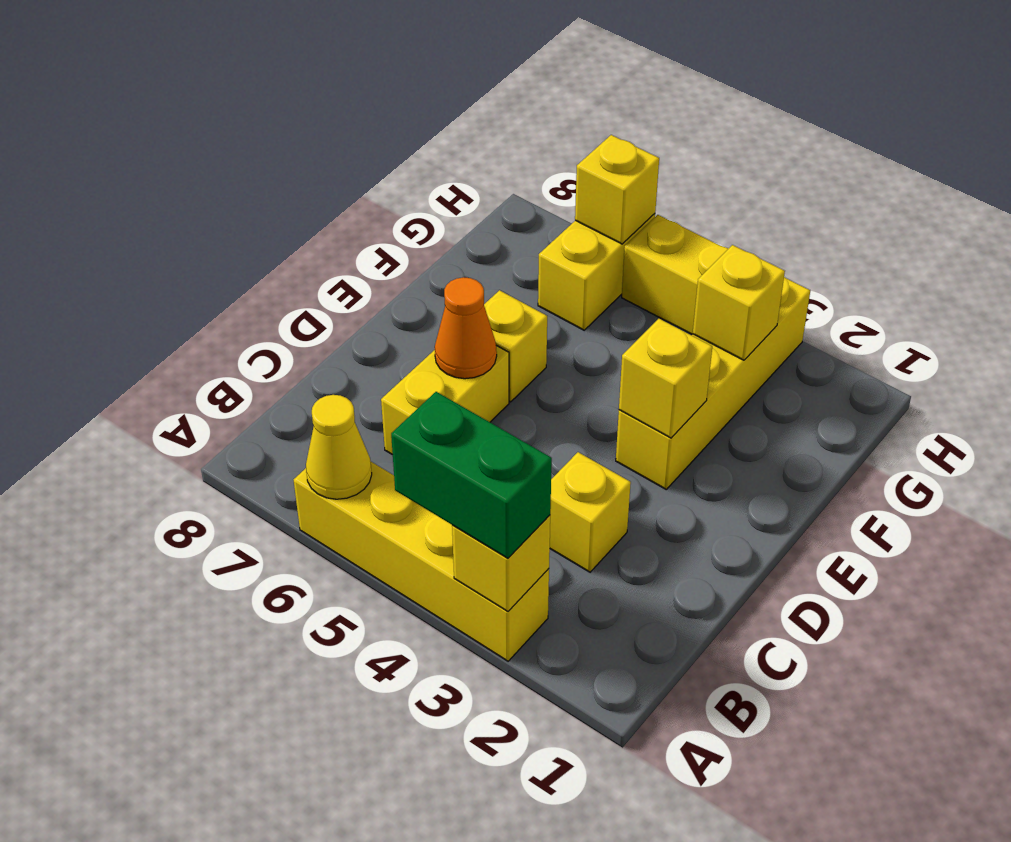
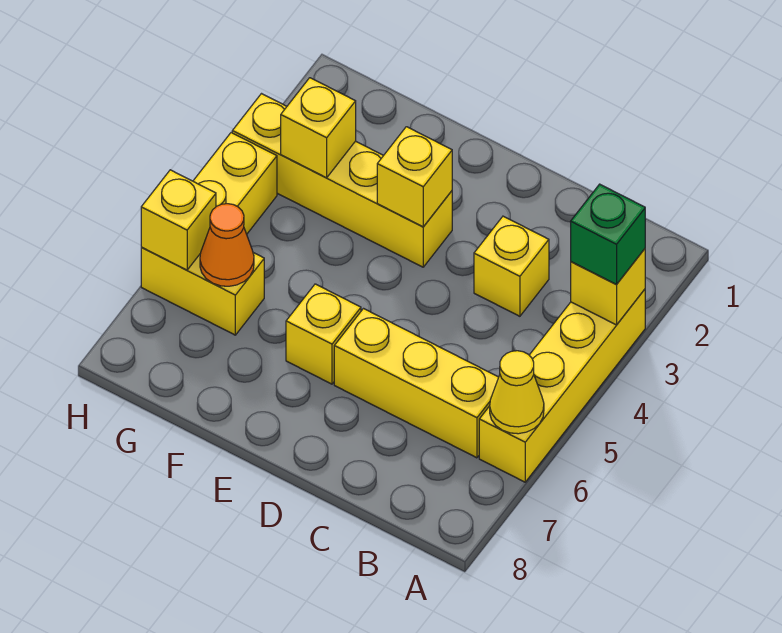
green brick A3:A4 level 3 -> green brick A3 level 3
yellow brick C6:D6 level 1 -> yellow brick B6:D6 level 1
orange cone D6 level 2 -> orange cone G6 level 2

